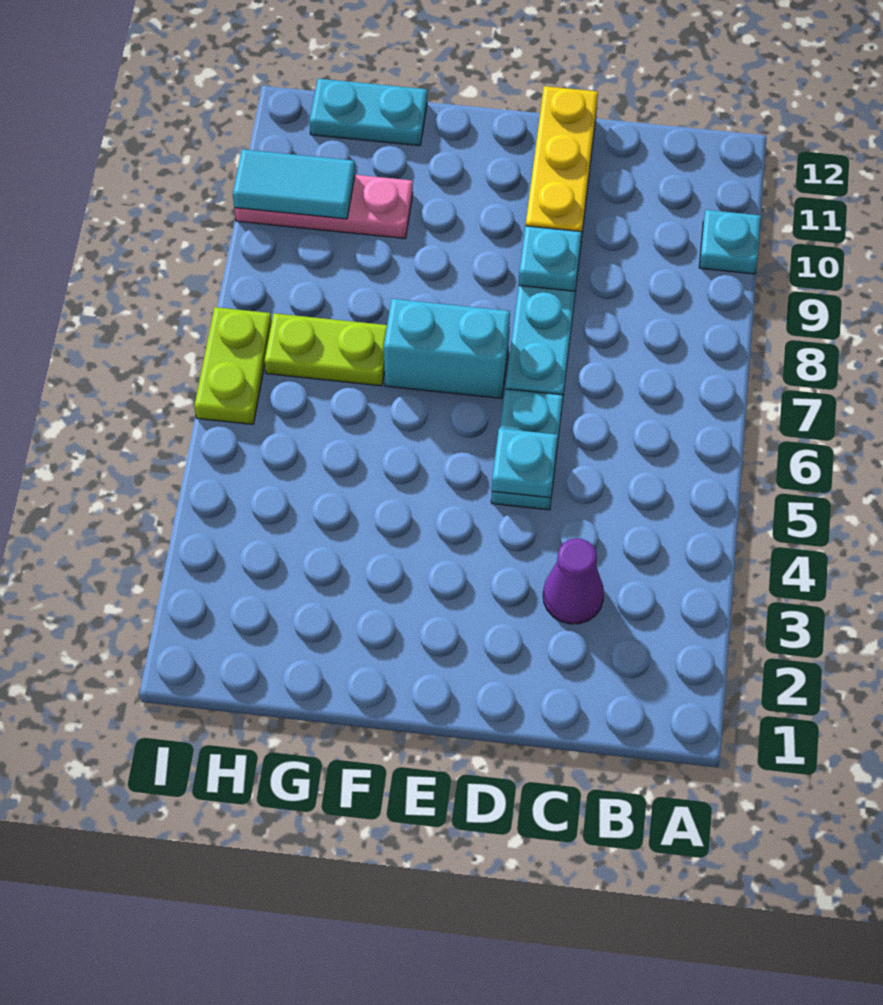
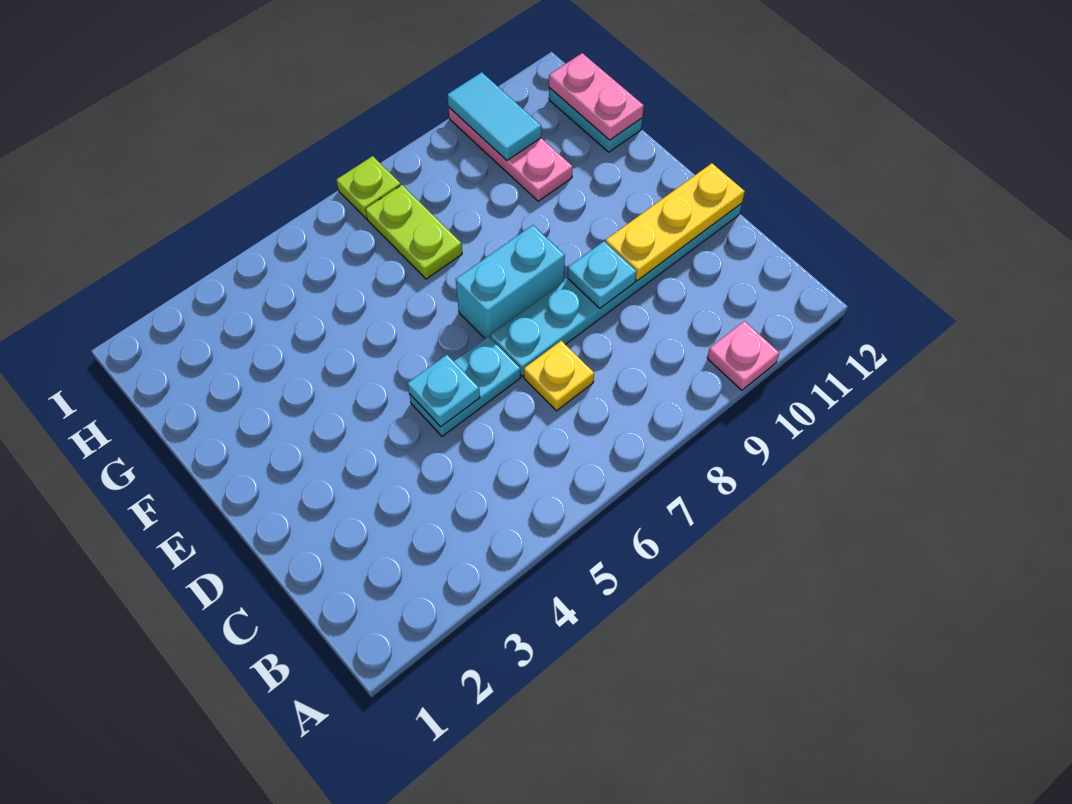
cyan plate A10 level 1 -> pink plate A10 level 1
purple cone C3 level 1 -> none
none -> yellow plate C7 level 1
cyan brick E7:F7 level 1 -> cyan brick E7:E8 level 1
none -> pink plate G12:H12 level 2
lime plate I6:I7 level 1 -> lime plate I7 level 1

